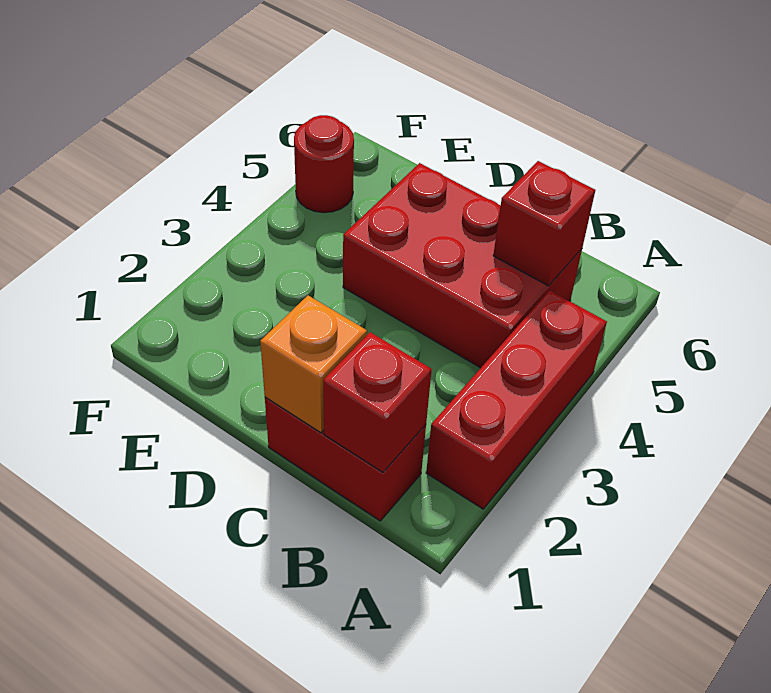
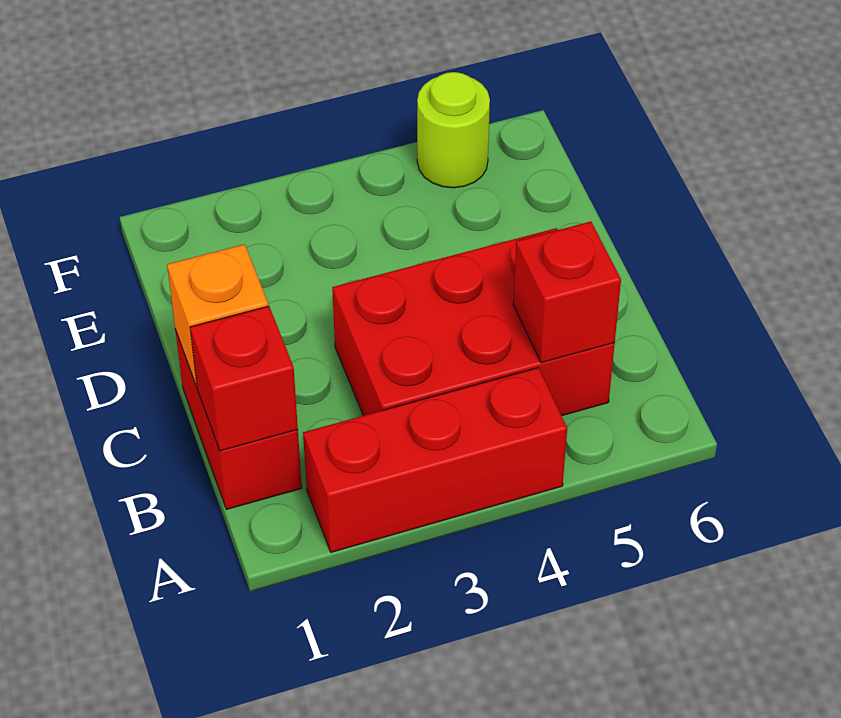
red brick B4:D5 level 1 -> red brick B3:C5 level 1
red round brick F5 level 1 -> lime round brick F5 level 1

